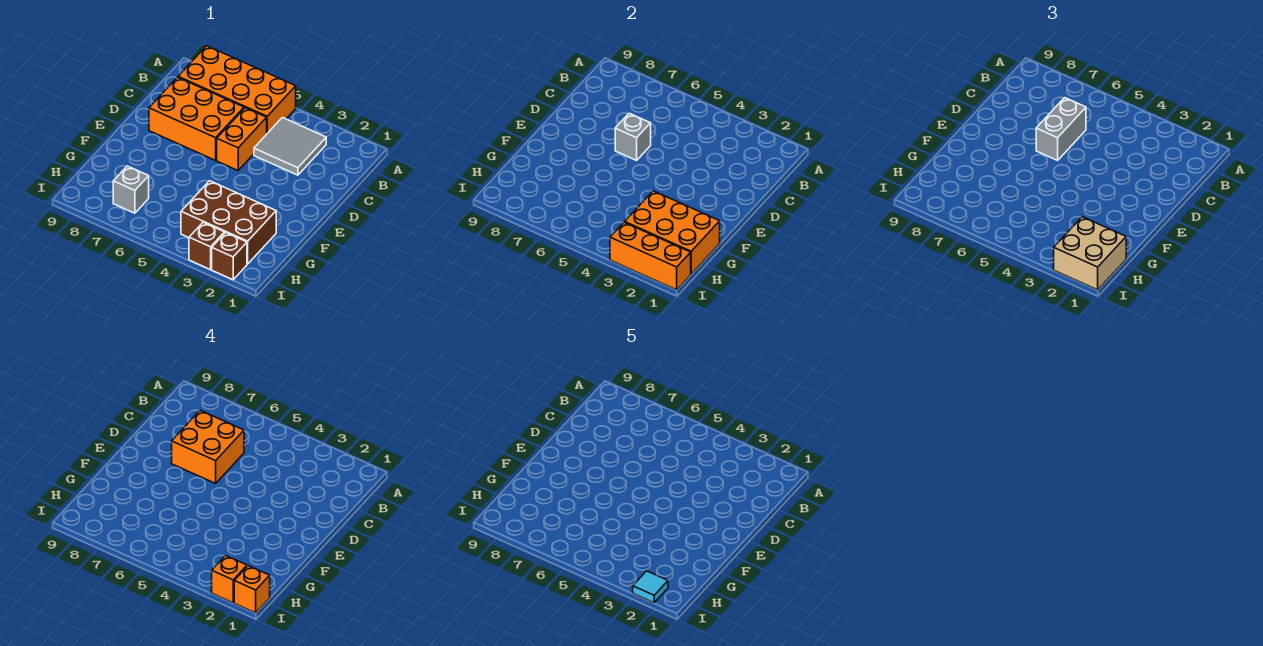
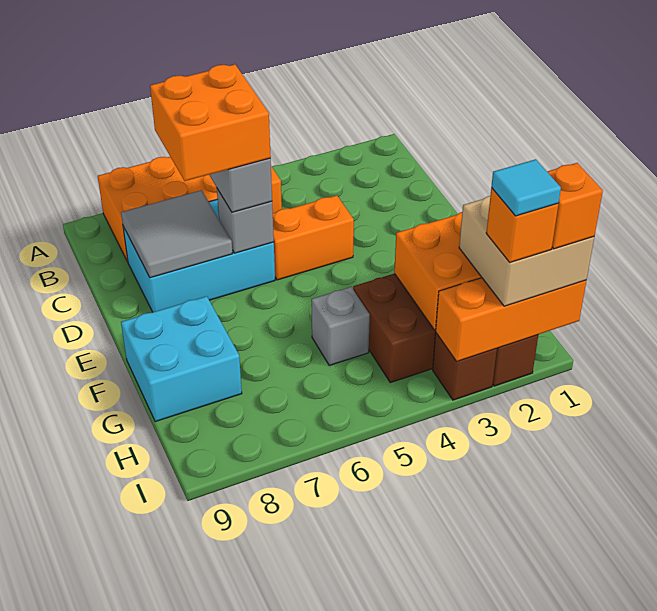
grey tile B3:C4 level 1 -> grey tile C7:D8 level 2
orange brick C5:D5 level 1 -> orange brick D4:D5 level 1
orange brick C6:D8 level 1 -> cyan brick C6:D8 level 1
none -> cyan brick F8:G9 level 1
grey brick H7 level 1 -> grey brick G5 level 1

